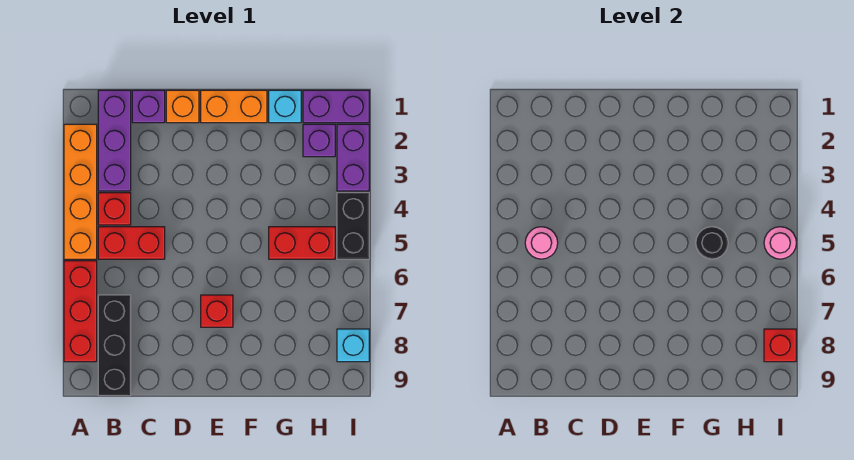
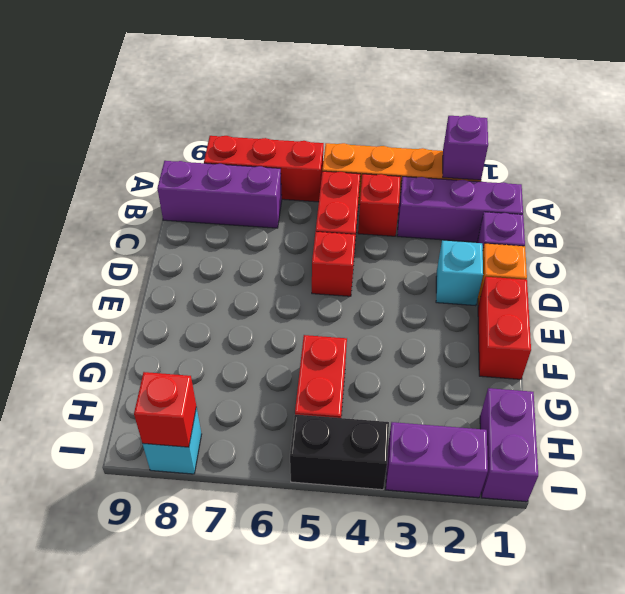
pink round brick B5 level 2 -> none
black brick B7:B9 level 1 -> purple brick B7:B9 level 1
orange brick E1:F1 level 1 -> red brick E1:F1 level 1
red brick E7 level 1 -> red brick D5 level 1
cyan brick G1 level 1 -> cyan brick D2 level 1
black round brick G5 level 2 -> none
purple brick H2 level 1 -> purple brick A2 level 2
pink round brick I5 level 2 -> none

